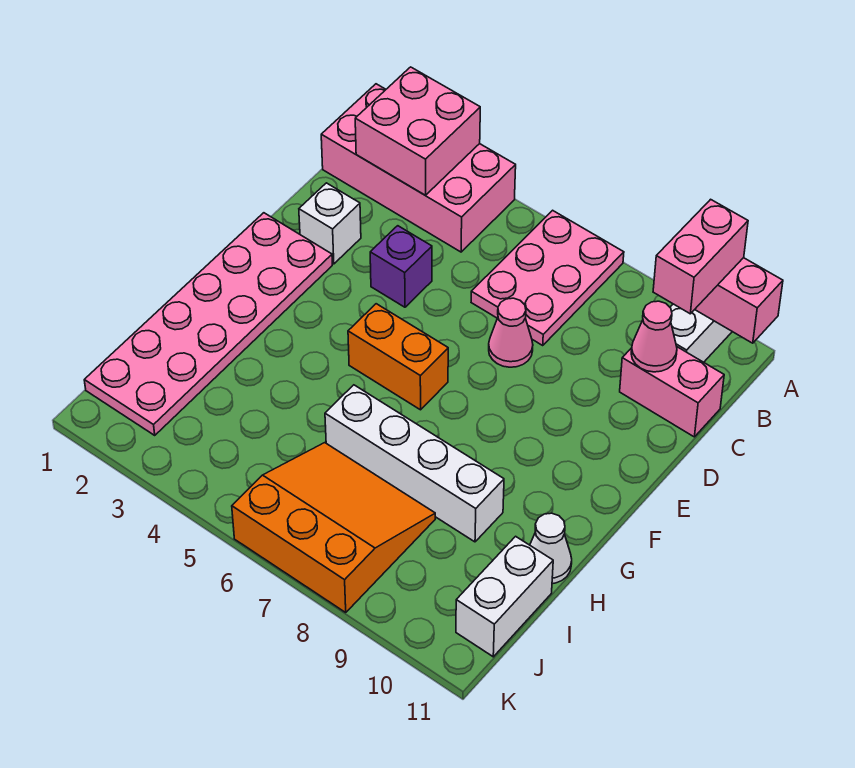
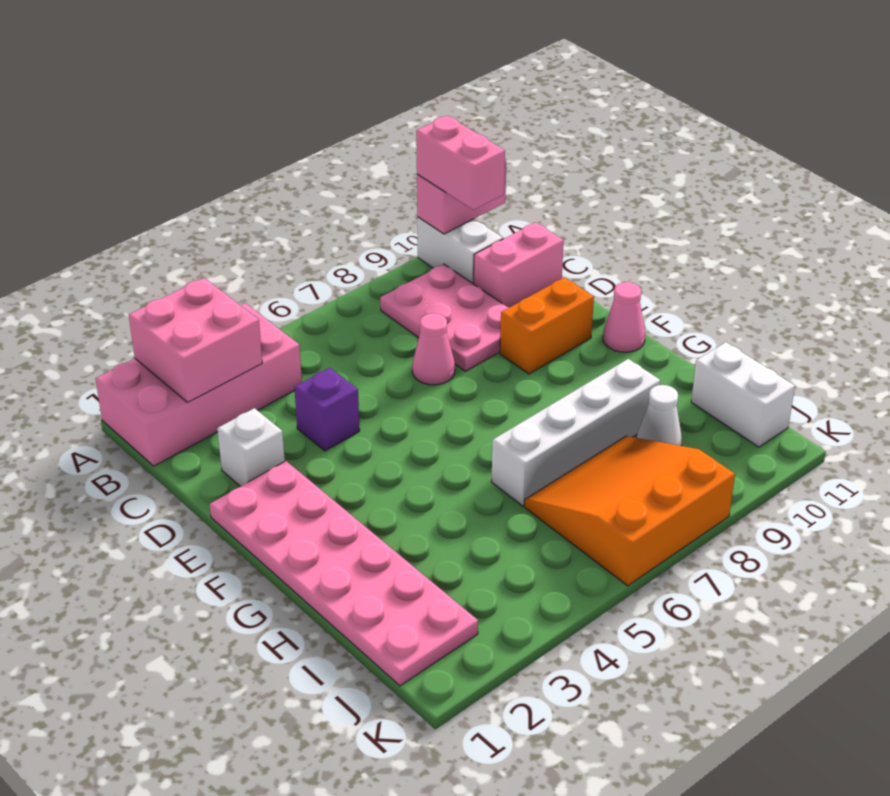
pink plate A6:C7 level 1 -> pink plate B8:D9 level 1
pink cone C10 level 2 -> pink cone F11 level 1
orange brick F5:F6 level 1 -> orange brick E9:E10 level 1
white cone H11 level 1 -> white cone I9 level 1

